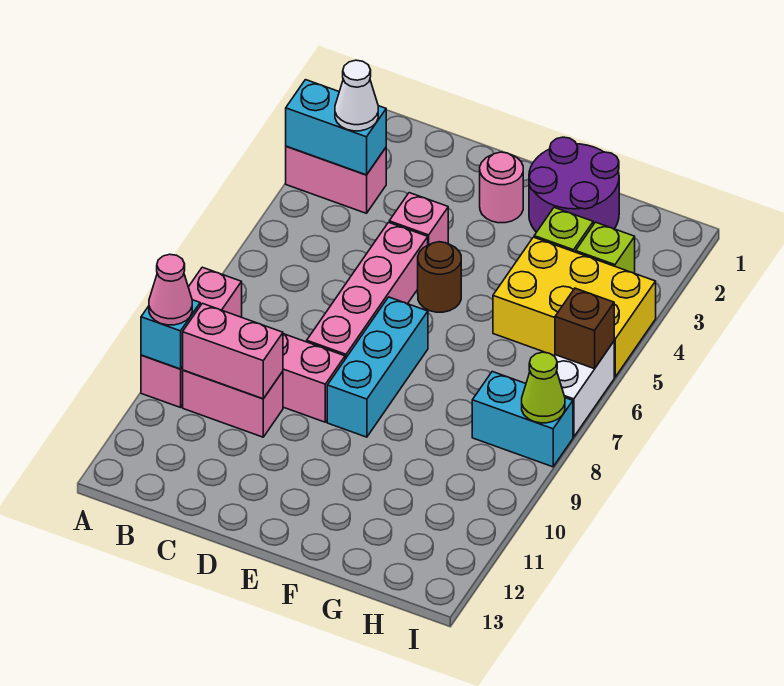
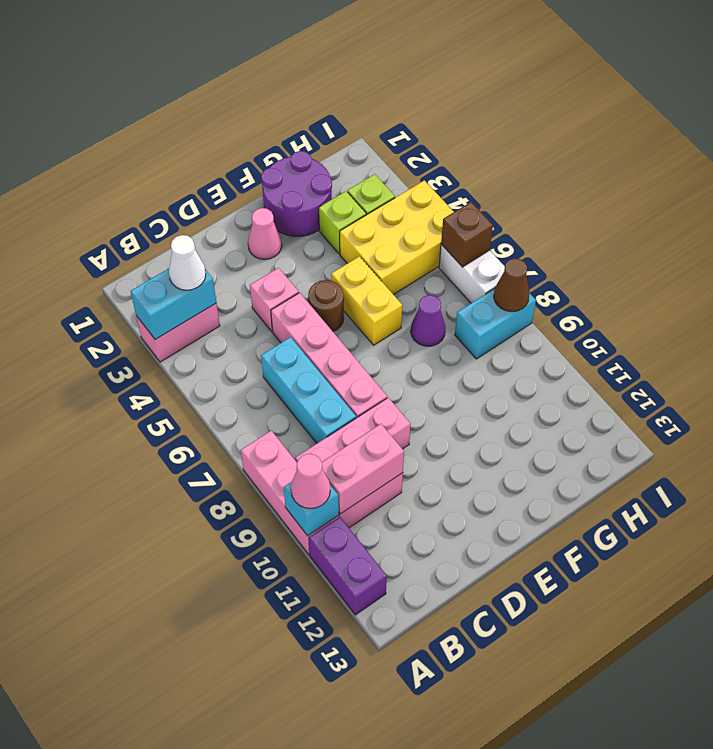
none -> purple brick A11:A12 level 1
pink round brick E2 level 1 -> pink cone E2 level 1
cyan brick E7:E9 level 1 -> cyan brick C6:C8 level 1
none -> yellow brick F5:F6 level 1
none -> purple cone G7 level 1
lime cone I8 level 2 -> brown cone I8 level 2

